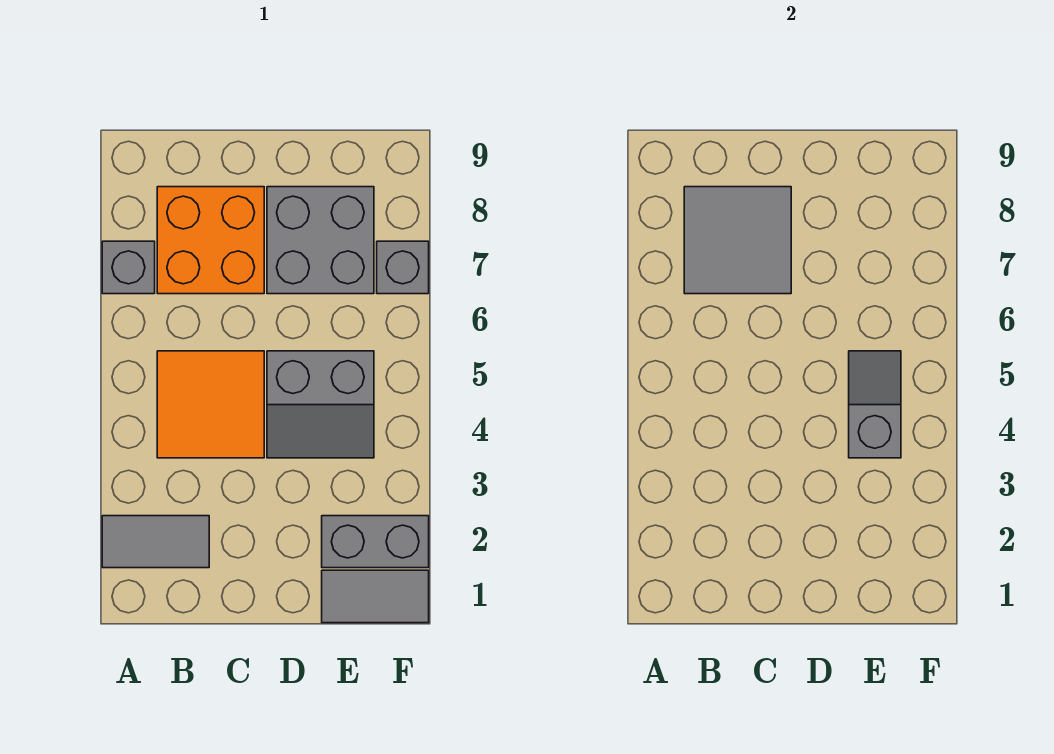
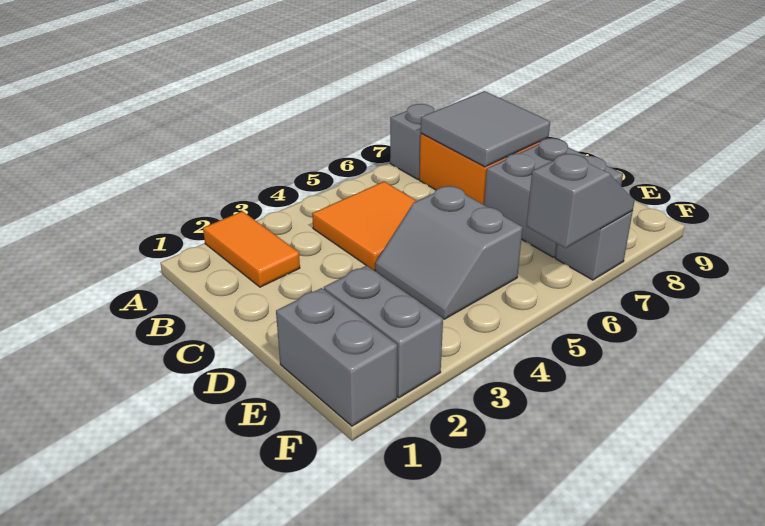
grey tile A2:B2 level 1 -> orange tile A2:B2 level 1
grey tile E1:F1 level 1 -> grey brick E1:F1 level 1
grey slope E4:E5 level 2 top 4 -> grey slope F6:F7 level 2 top 6

